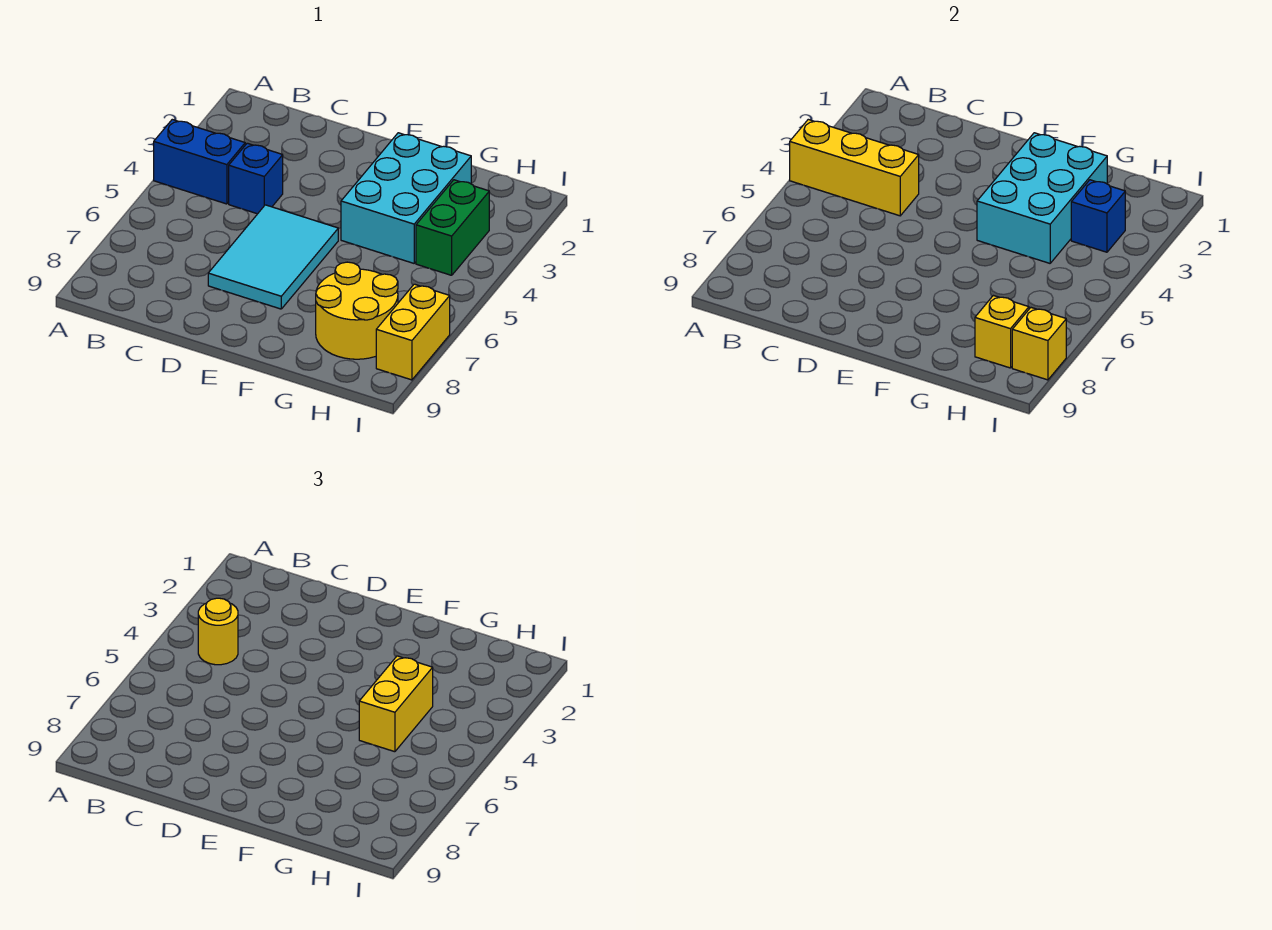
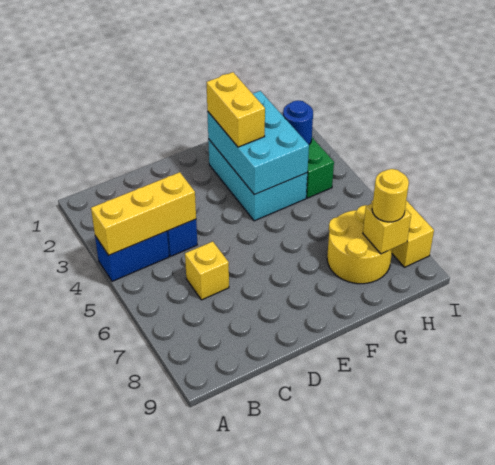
yellow round brick B4 level 3 -> yellow round brick H8 level 3
cyan tile D5:E7 level 1 -> none
yellow brick G4:G5 level 3 -> yellow brick F2:F3 level 3
blue brick H3 level 2 -> blue round brick H3 level 2
yellow brick I8 level 2 -> yellow brick C6 level 1

